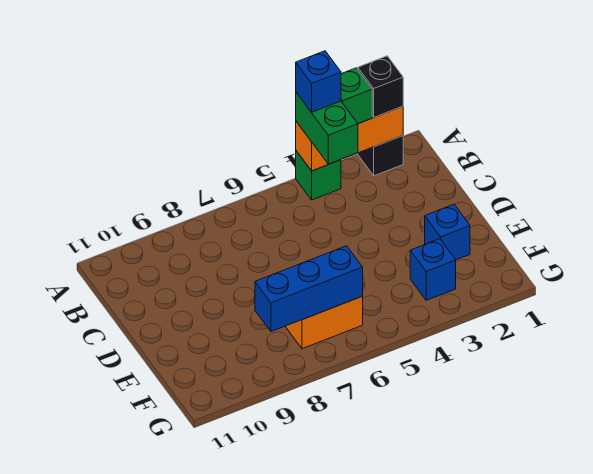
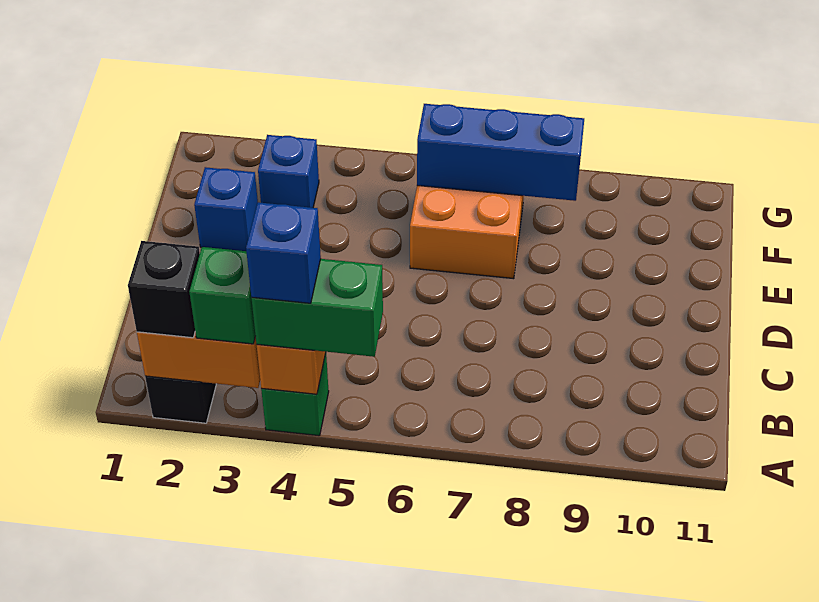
green brick A4:B4 level 3 -> green brick A4:A5 level 3

